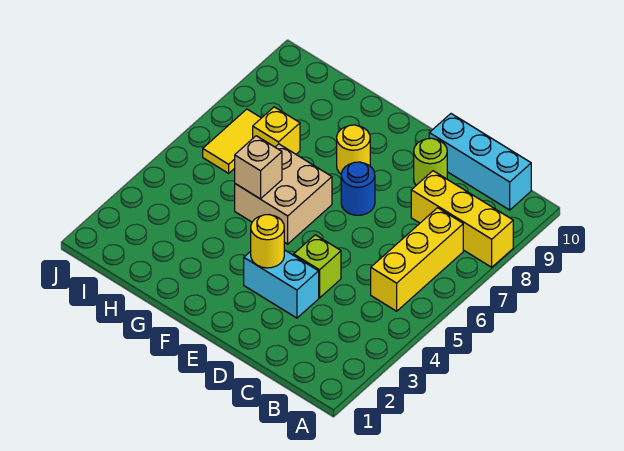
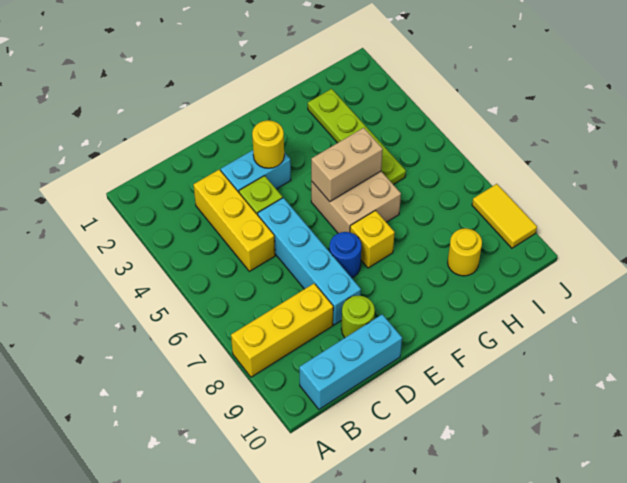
yellow brick B5:B7 level 1 -> yellow brick C3:C5 level 1
none -> cyan brick D5:D8 level 1
yellow round brick F8 level 1 -> yellow round brick H9 level 1
tan brick G5 level 2 -> tan brick F5:G5 level 2
none -> lime plate H2:H5 level 1
yellow brick H7 level 1 -> yellow brick F7 level 1
yellow tile I6:I7 level 1 -> yellow tile J8:J9 level 1

